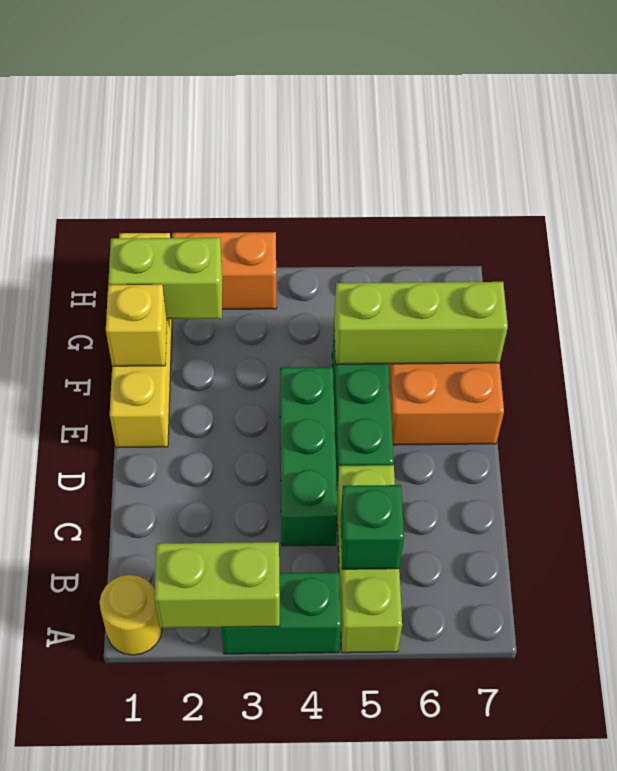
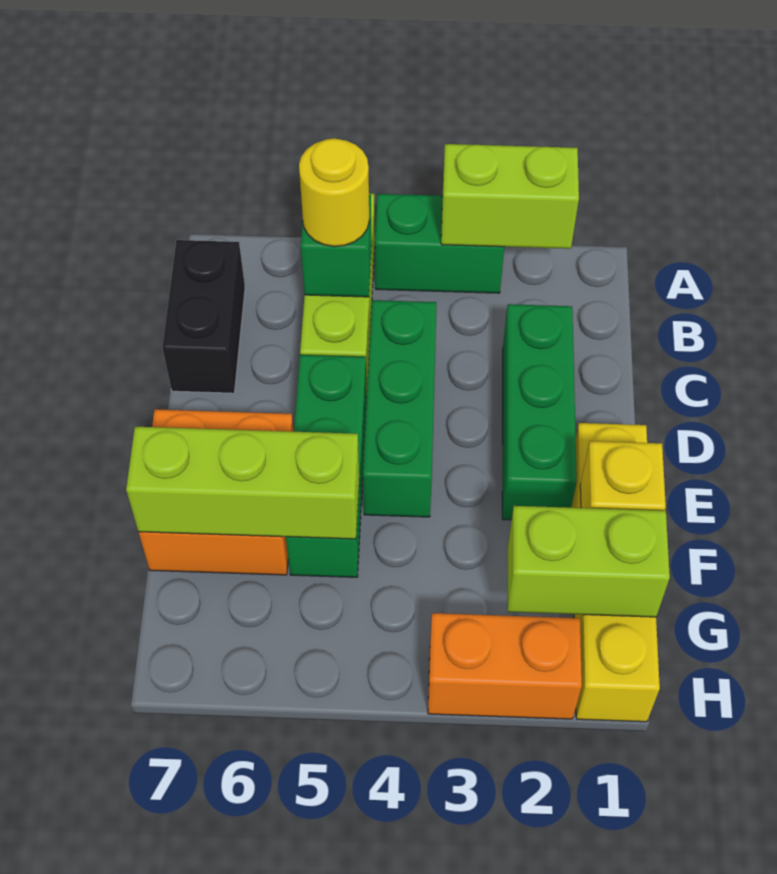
yellow round brick A1 level 1 -> yellow round brick B5 level 3
none -> black brick B7:C7 level 1
none -> green brick C2:E2 level 1

